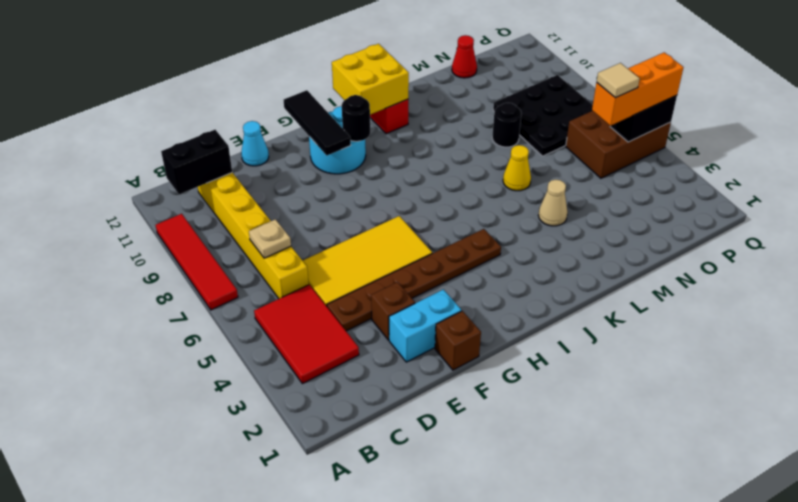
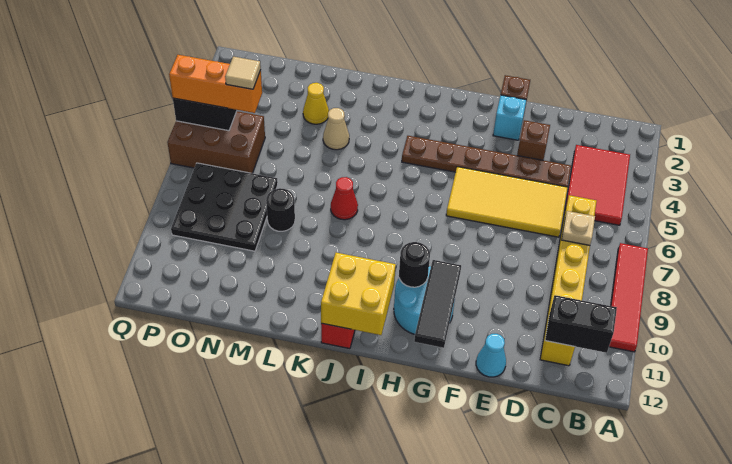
cyan brick E2:F2 level 1 -> cyan brick F2 level 1
yellow cone L6 level 1 -> yellow cone M3 level 1
red cone N12 level 1 -> red cone K7 level 1

